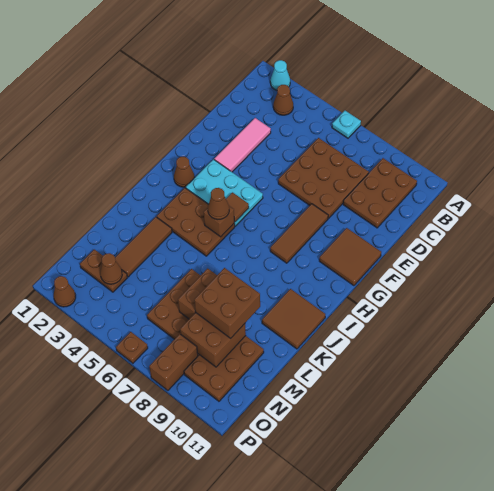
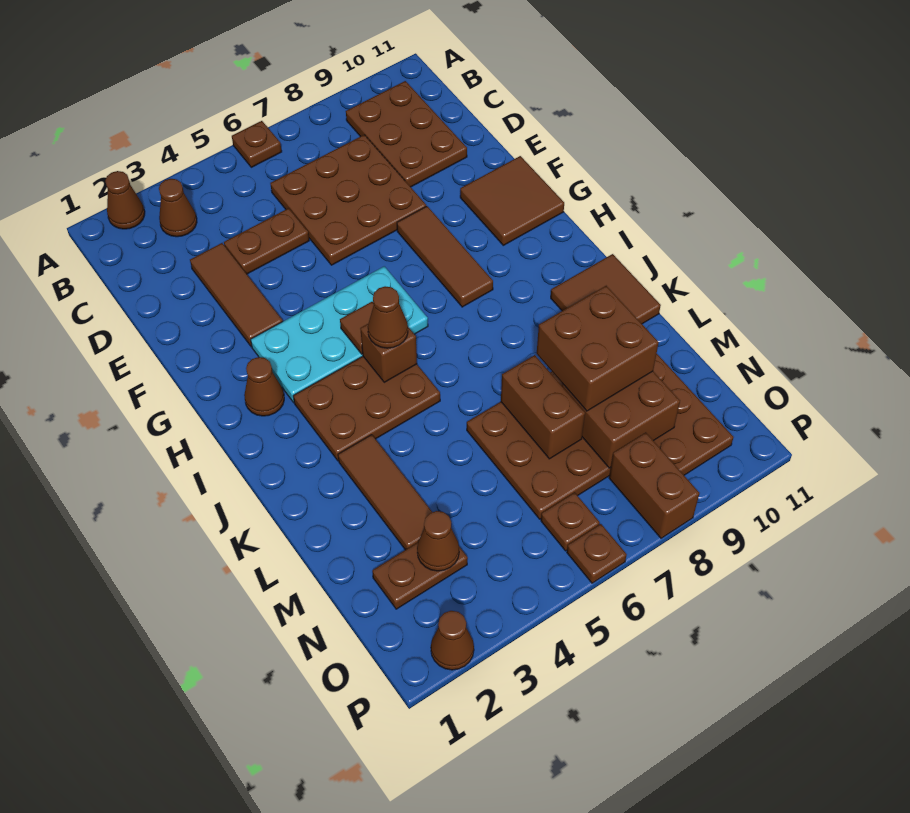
cyan cone A2 level 1 -> brown cone A2 level 1
cyan plate A6 level 1 -> brown plate A6 level 1
pink tile D3:F3 level 1 -> brown tile D3:F3 level 1
none -> brown plate D4:D5 level 1
cyan plate G3:H5 level 1 -> cyan plate G3:H6 level 1
none -> brown plate O6 level 1

